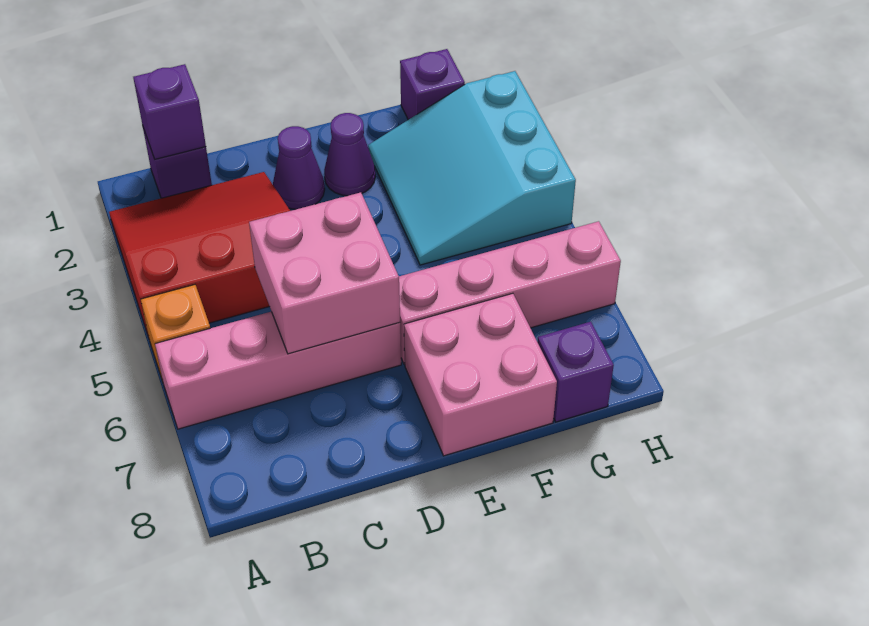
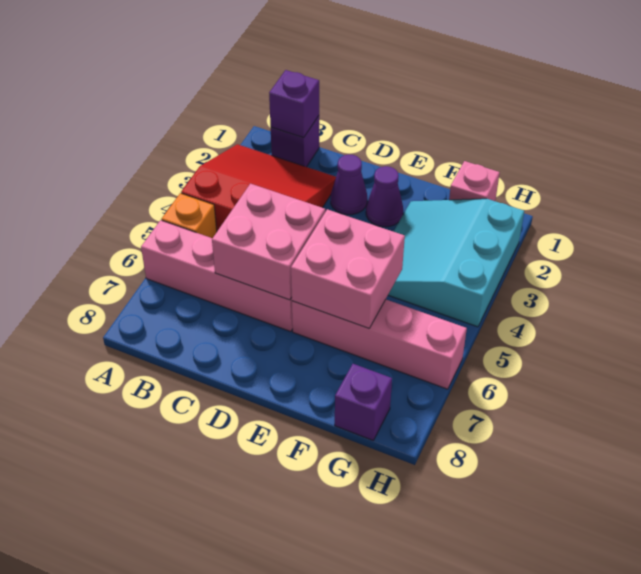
pink brick E7:F8 level 1 -> pink brick E5:F6 level 2
purple brick G1 level 1 -> pink brick G1 level 1

